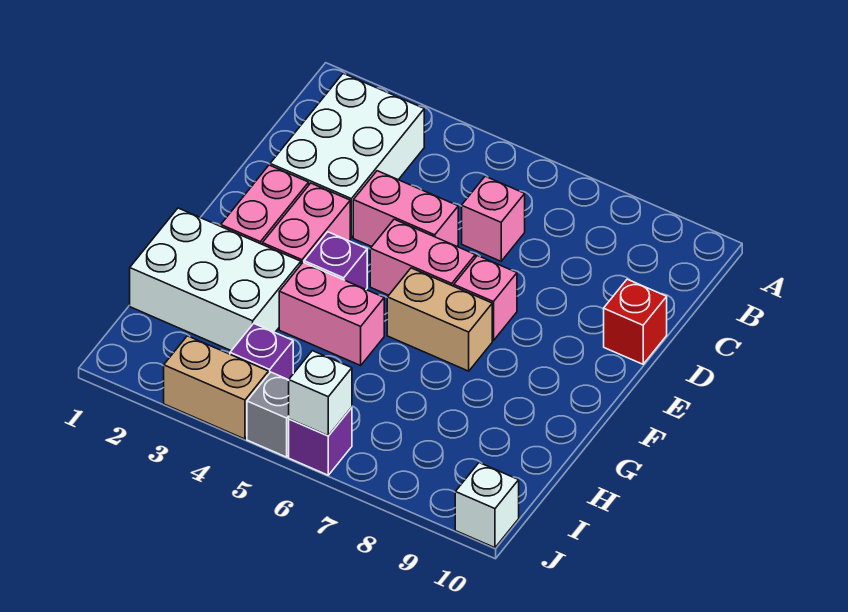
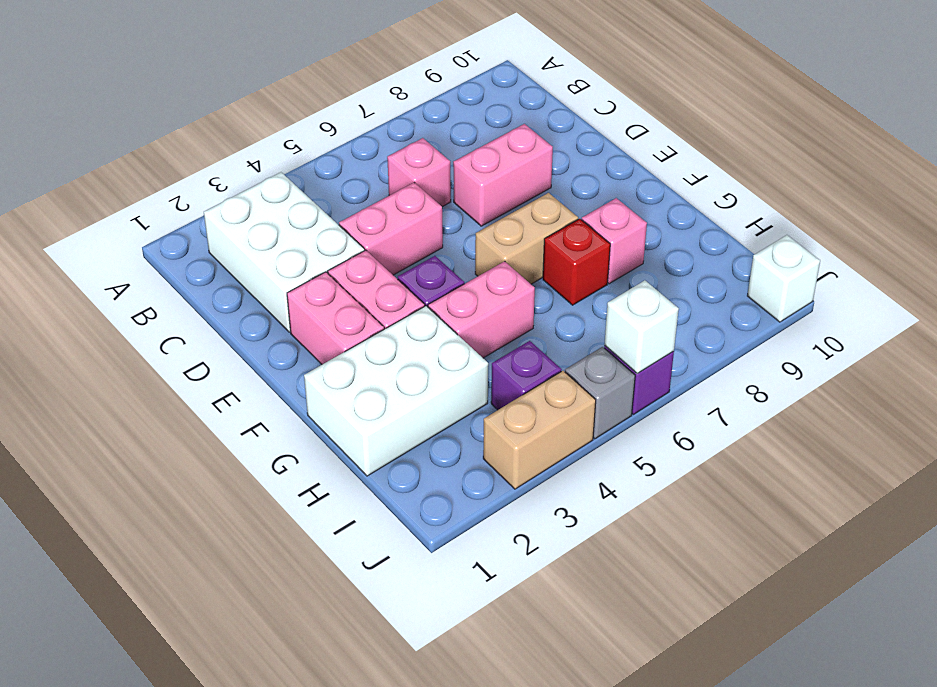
red brick D10 level 1 -> red brick G7 level 1
pink brick E5:E6 level 1 -> pink brick D7:D8 level 1
pink brick E7 level 1 -> pink brick G8 level 1

